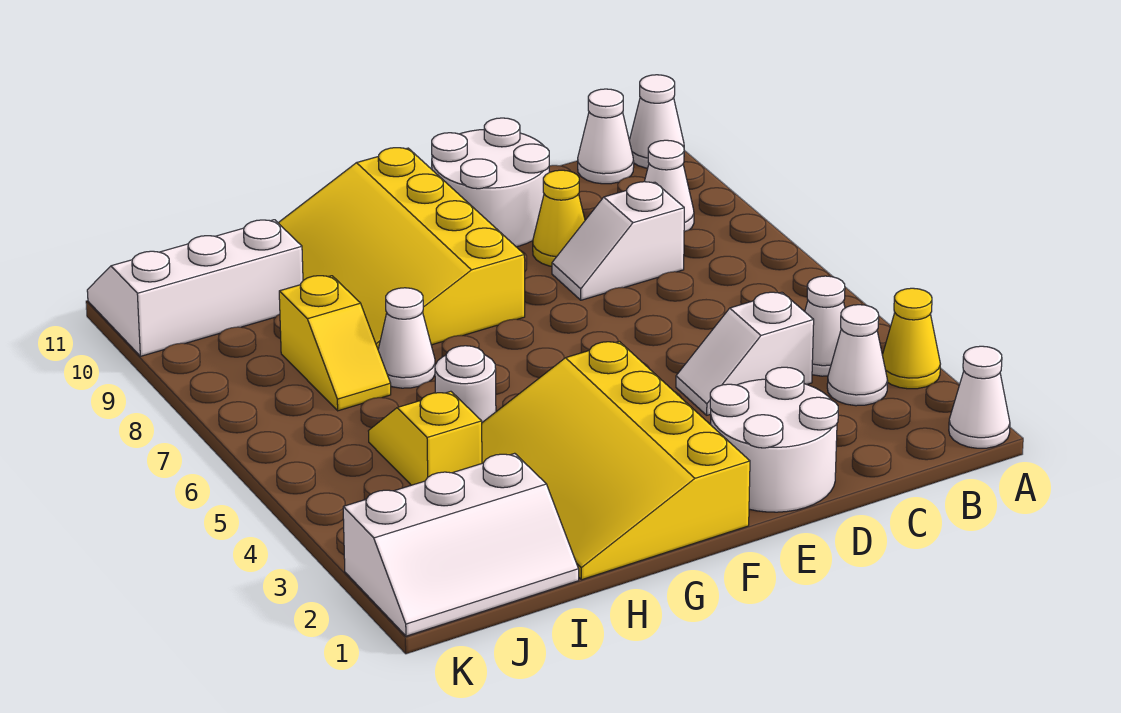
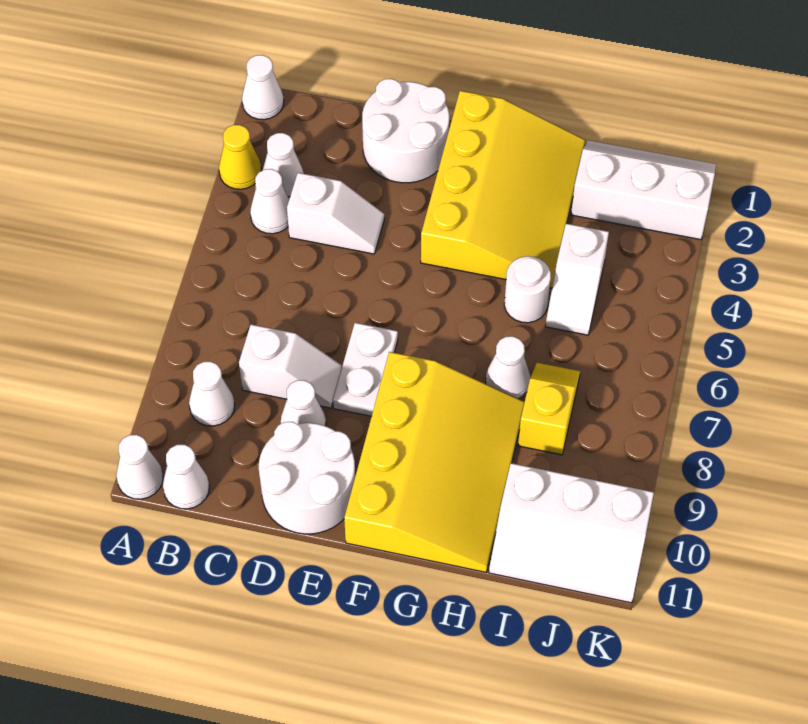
yellow cone D9 level 1 -> white cone D9 level 1
none -> white plate E7:E8 level 1
yellow slope I4:I5 level 1 top 4 -> white slope I4:I5 level 1 top 4

